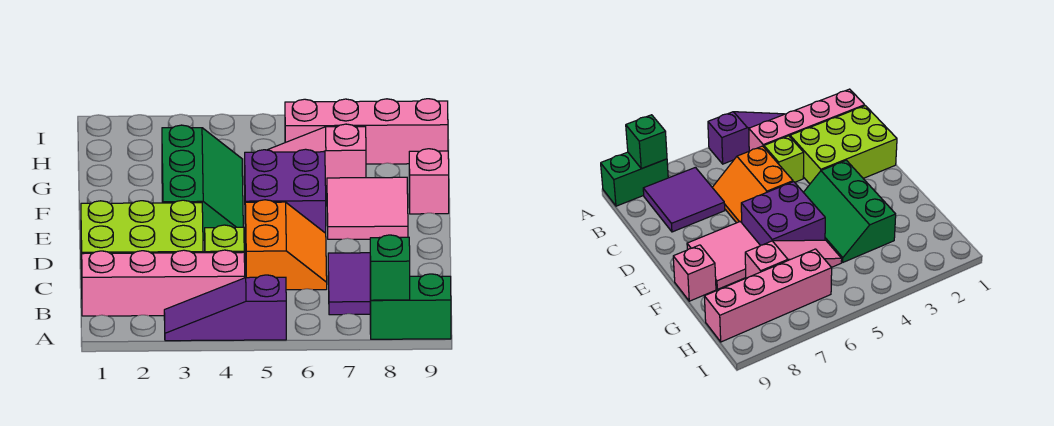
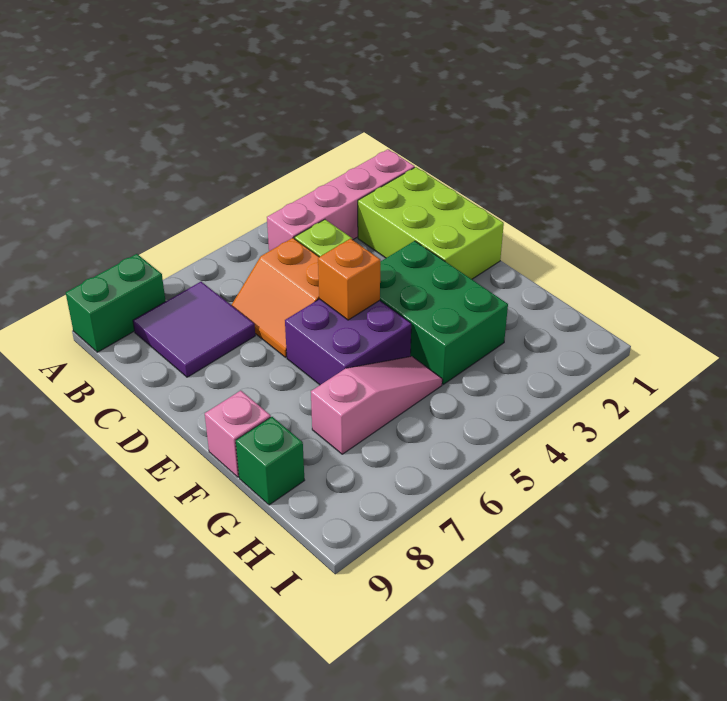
purple slope A3:A5 level 1 top 5 -> none
green brick A8 level 2 -> green brick G9 level 1
lime brick C1:D3 level 1 -> lime brick C1:E2 level 1
green slope E3:G4 level 1 top 3 -> green brick E3:G4 level 1
none -> orange brick E5 level 2
pink tile E7:F8 level 1 -> none
pink brick H6:H9 level 1 -> none

